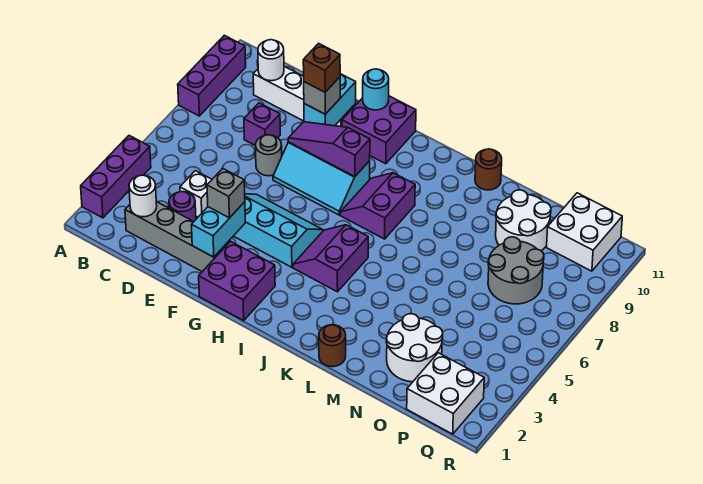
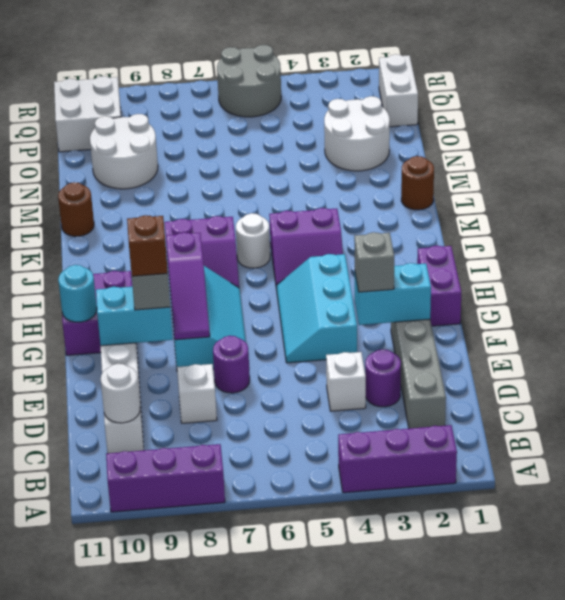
white round brick C2 level 2 -> white round brick J6 level 1
purple brick D8 level 1 -> white brick D8 level 1
grey round brick E7 level 1 -> purple round brick E7 level 1
purple brick G1:H2 level 1 -> purple brick G1:H1 level 1
grey round brick O7:P8 level 1 -> grey round brick Q5:R6 level 1
white brick P1:Q2 level 1 -> white brick P1:Q1 level 1

